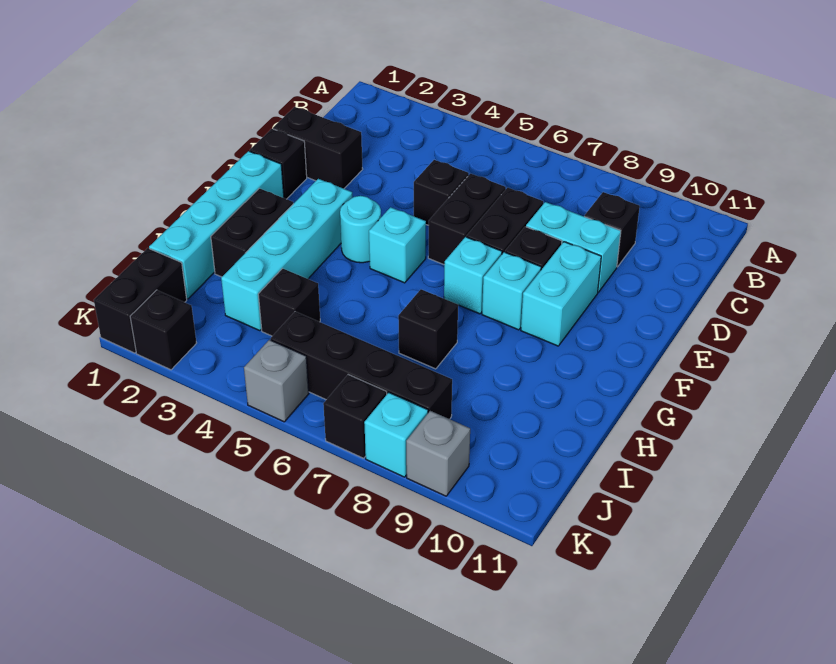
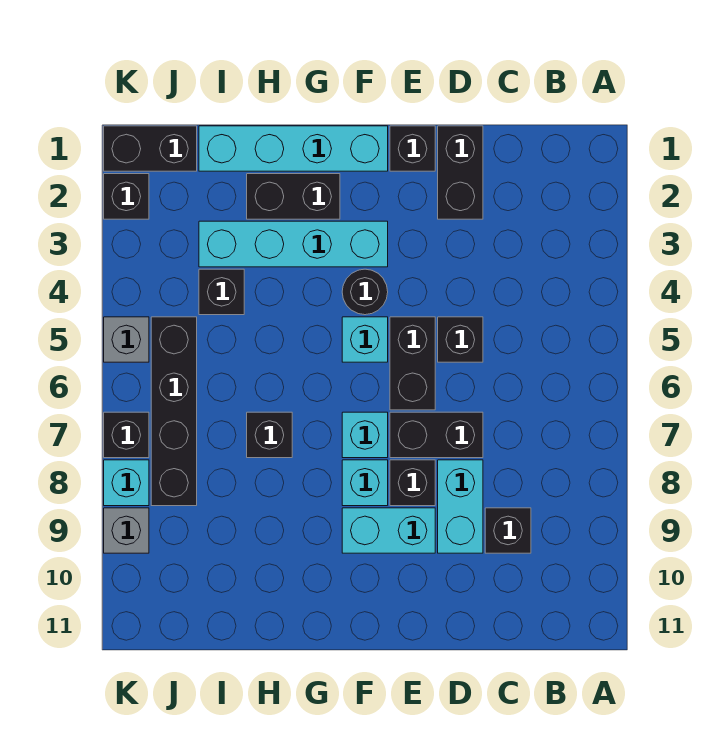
black brick D6:E6 level 1 -> black brick E5:E6 level 1
cyan round brick F4 level 1 -> black round brick F4 level 1

